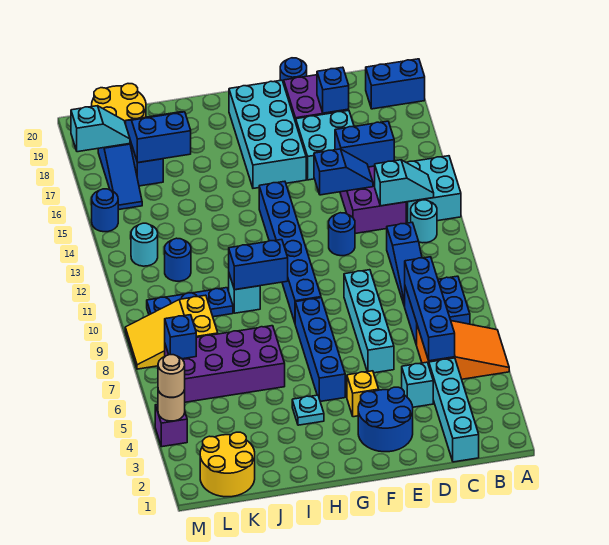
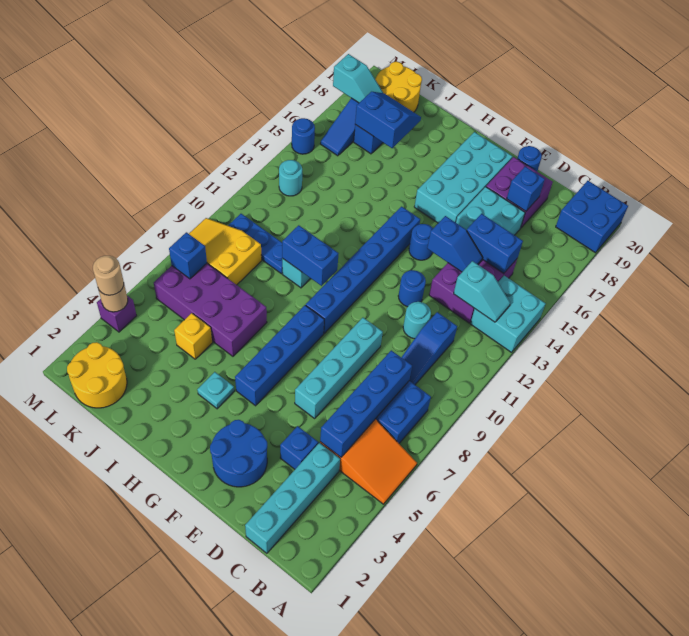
blue brick A19:B19 level 1 -> blue brick A19:B20 level 1
cyan round brick B12 level 1 -> cyan round brick D11 level 1
cyan brick D4 level 1 -> blue brick D4 level 1
yellow brick F4 level 1 -> yellow brick J5 level 1
blue round brick K12 level 1 -> blue round brick F14 level 1

